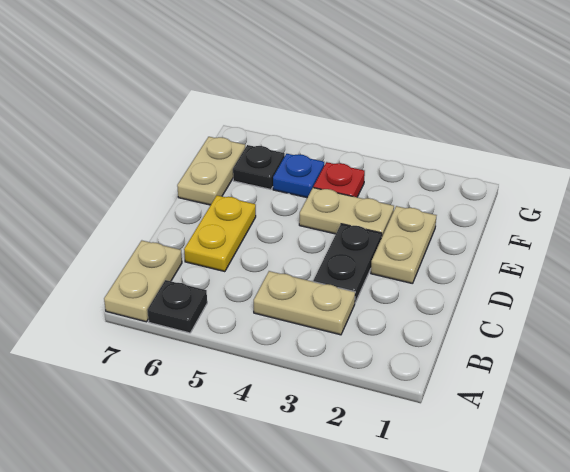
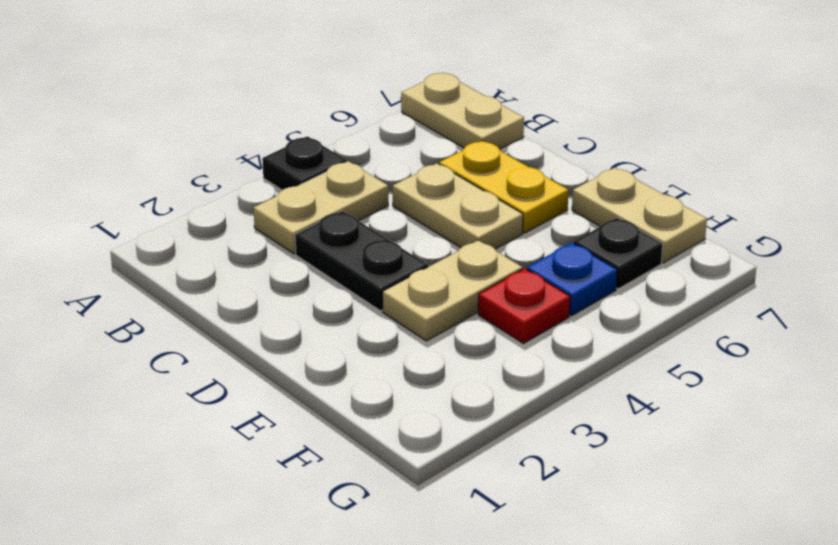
black plate A6 level 1 -> black plate A4 level 1
tan plate D2:E2 level 1 -> tan plate C5:D5 level 1

